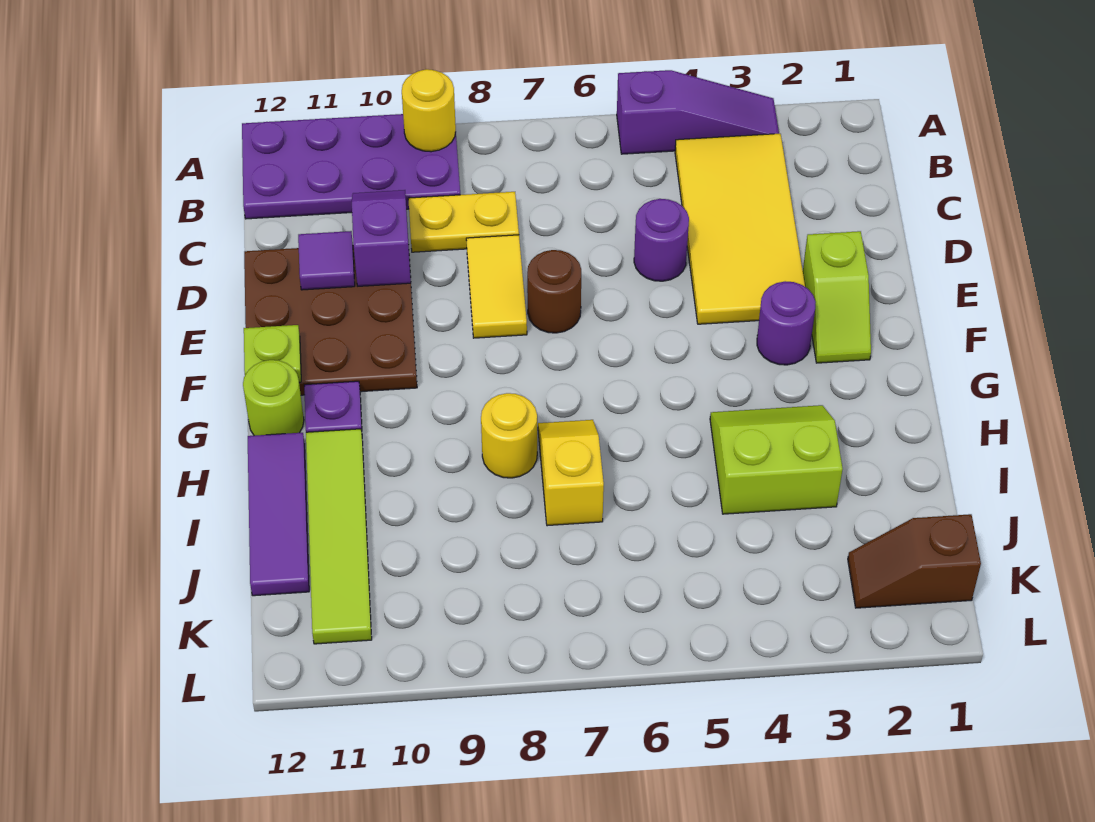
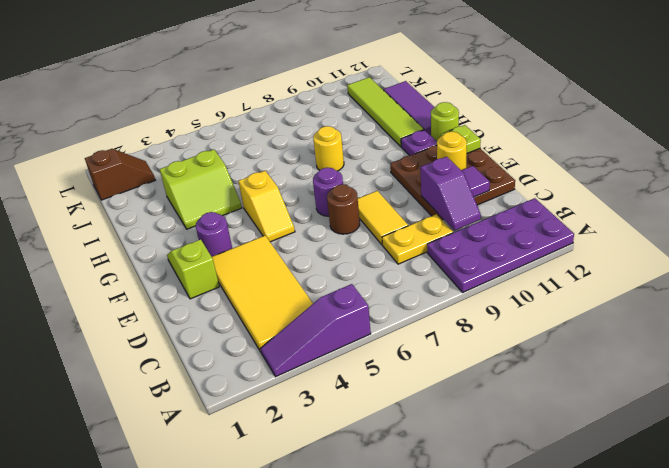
yellow round brick A9 level 2 -> yellow round brick E11 level 2
purple round brick D5 level 1 -> purple round brick F7 level 1
yellow slope H7:I7 level 1 top I -> yellow slope F5:G5 level 1 top G

